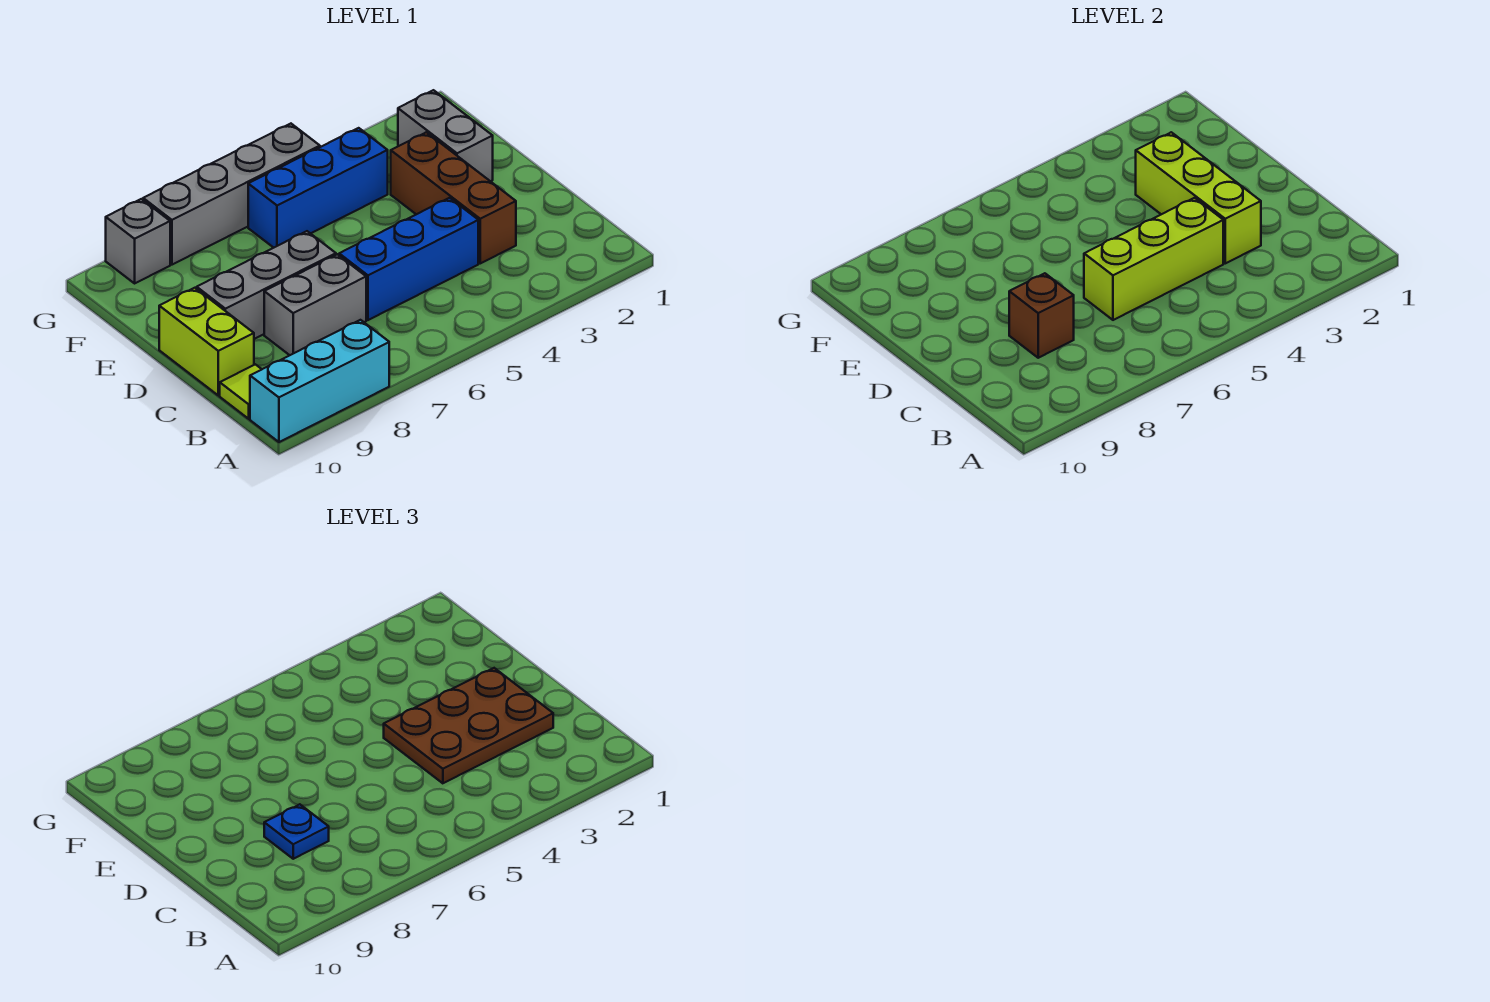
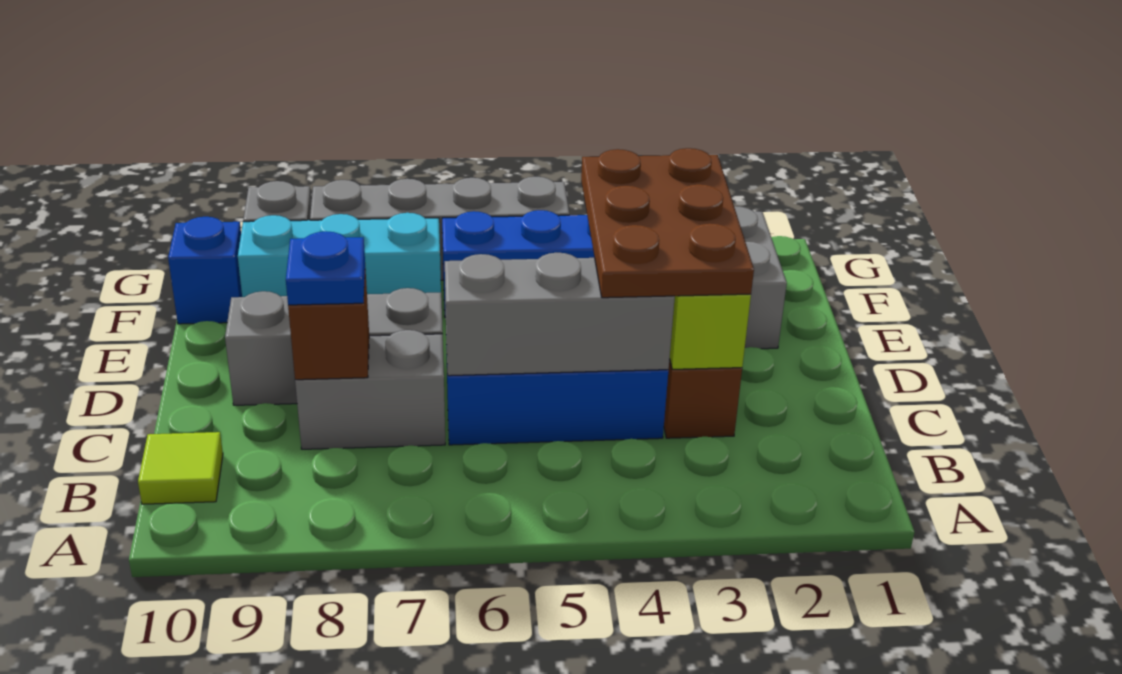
cyan brick A8:A10 level 1 -> cyan brick F7:F9 level 1
brown plate C2:D4 level 3 -> brown plate C3:E4 level 3
lime brick C4:C6 level 2 -> grey brick C4:C6 level 2
lime brick C10:D10 level 1 -> none
none -> blue brick F10 level 1

